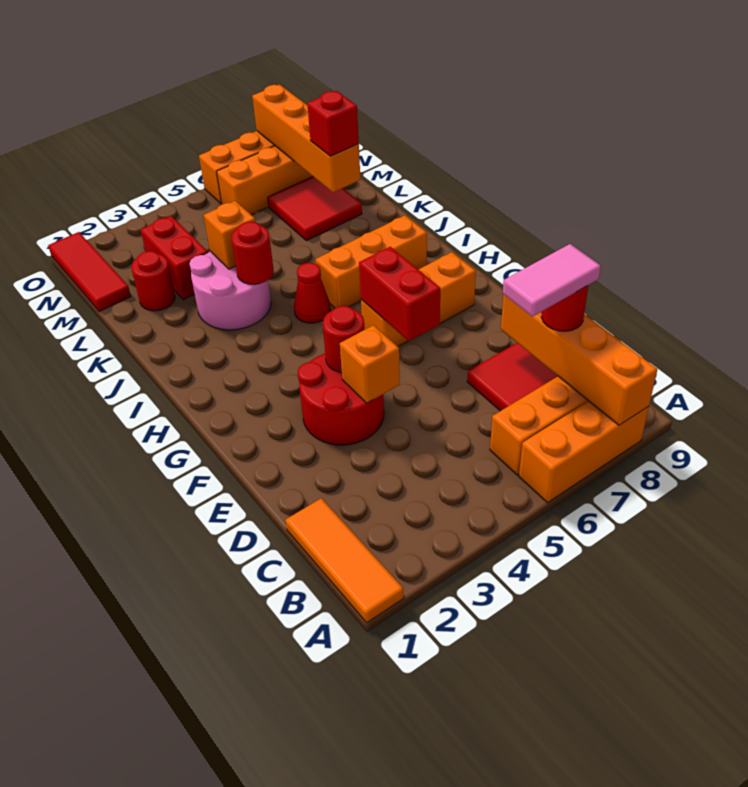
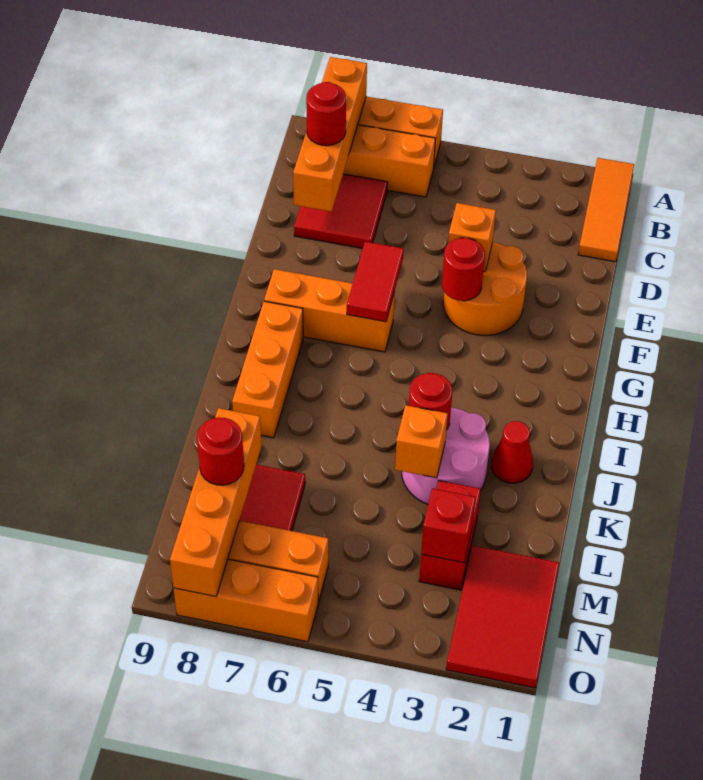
pink tile C7:C8 level 4 -> none
red round brick E3:F4 level 1 -> orange round brick E3:F4 level 1
red brick F6:G6 level 2 -> red tile F6:G6 level 2
red cone I5 level 1 -> red cone J2 level 1
orange brick I6:I8 level 1 -> orange brick H8:J8 level 1
red round brick L2 level 1 -> red round brick M8 level 3
red brick L8 level 3 -> red brick M3 level 2
red tile M1:O1 level 1 -> red tile M1:O2 level 1

